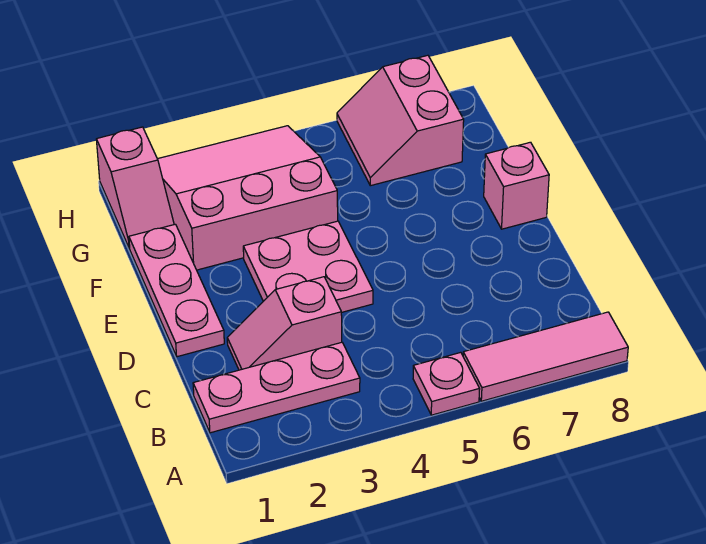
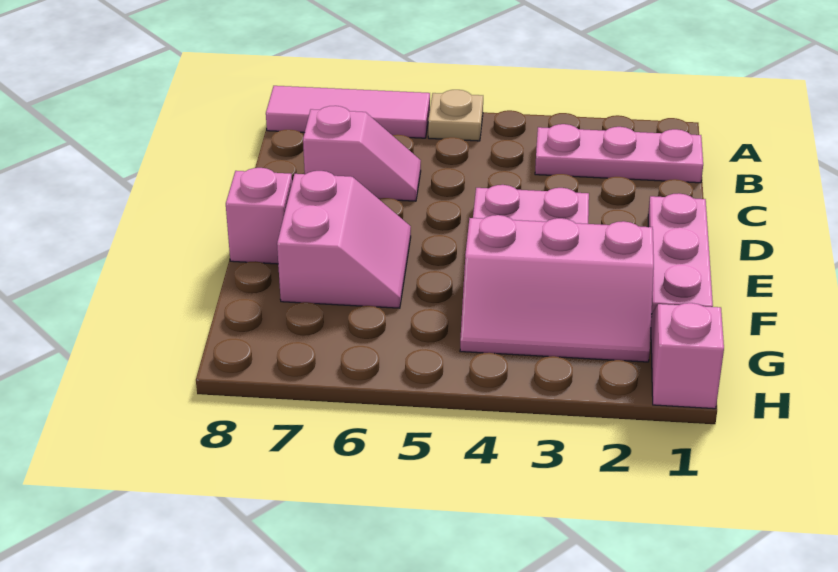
pink plate A5 level 1 -> tan plate A5 level 1
pink slope C2:C3 level 1 top 3 -> pink slope C6:C7 level 1 top 7
pink slope F2:H4 level 1 top F -> pink slope F2:G4 level 1 top F
pink slope G6:H7 level 1 top 7 -> pink slope E6:F7 level 1 top 7

